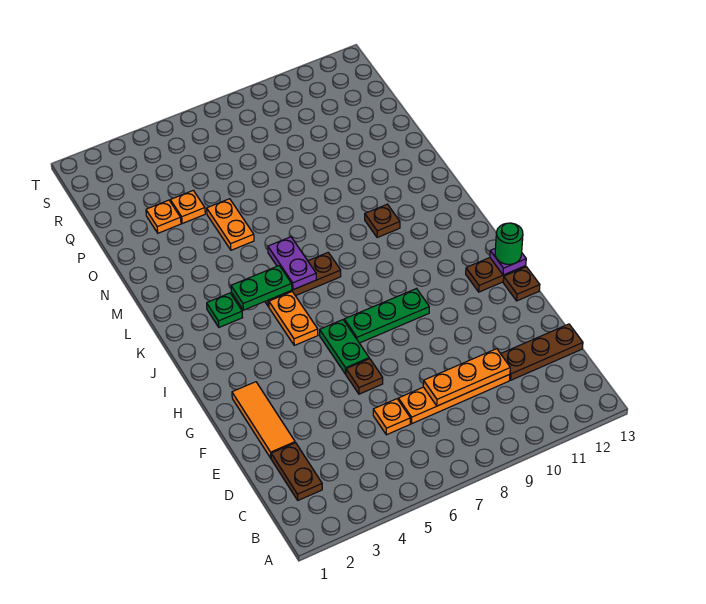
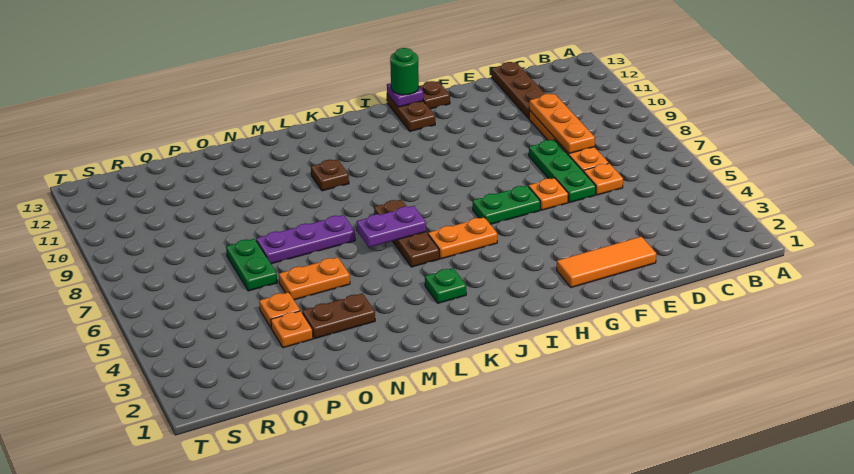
brown plate C2:D2 level 1 -> brown plate N3:O3 level 1
brown plate F6 level 1 -> orange plate F6 level 1
green plate H7:H9 level 1 -> green plate E6:E8 level 1
green plate K4:K5 level 2 -> green plate P6:P7 level 1
none -> purple plate M7:O7 level 1

